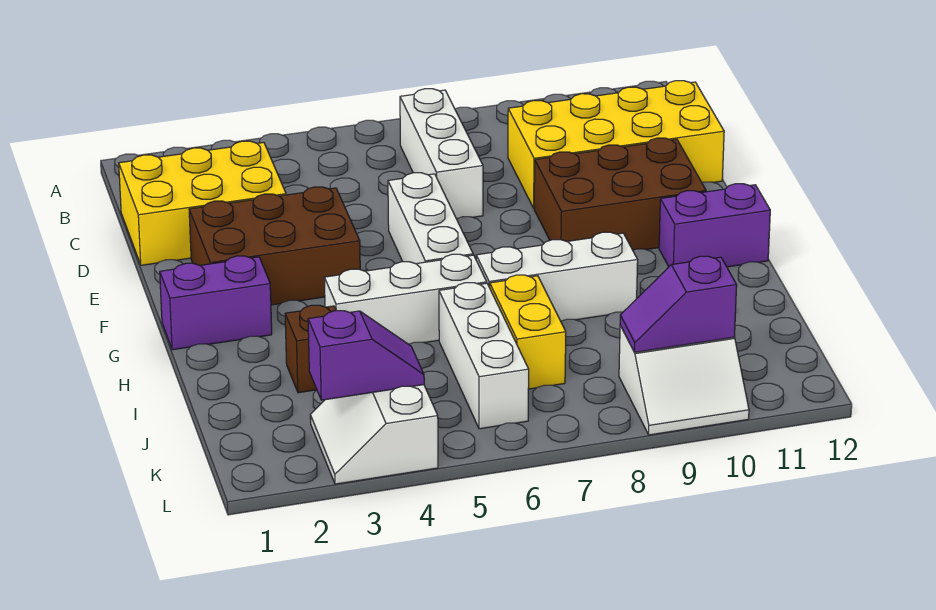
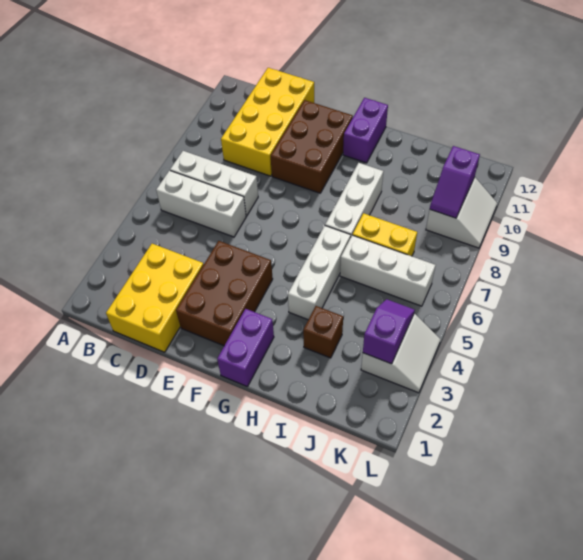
white brick E6:G6 level 1 -> white brick B6:D6 level 1
white slope K3:L4 level 1 top 4 -> white slope K3:L4 level 1 top K

